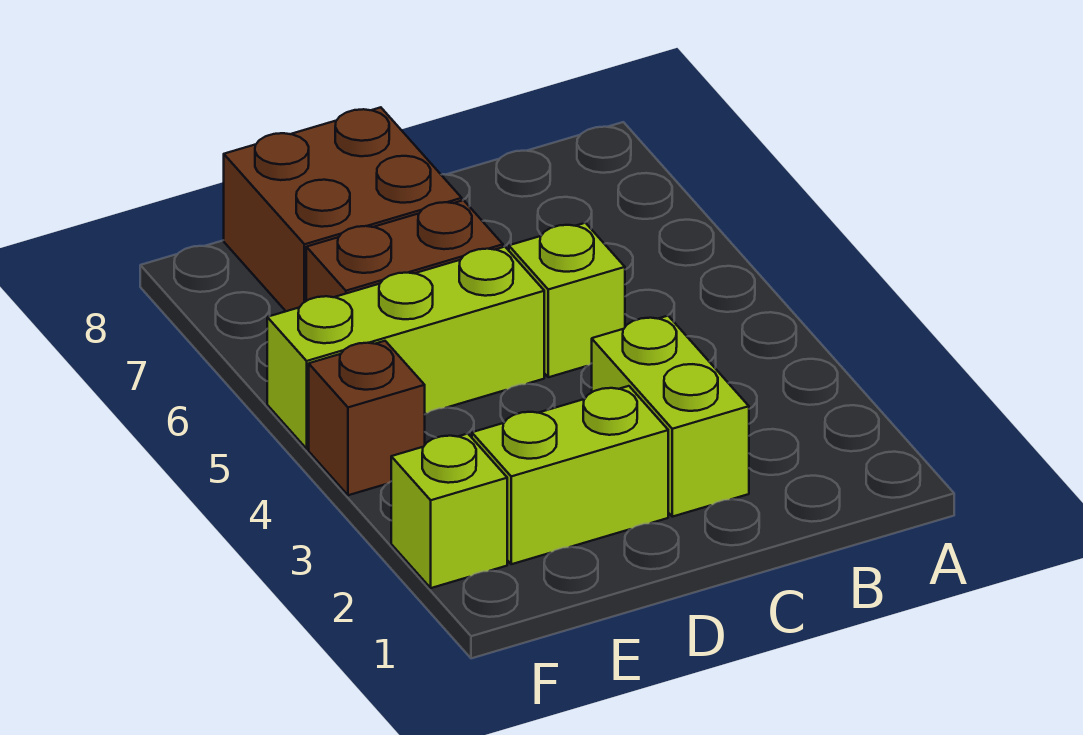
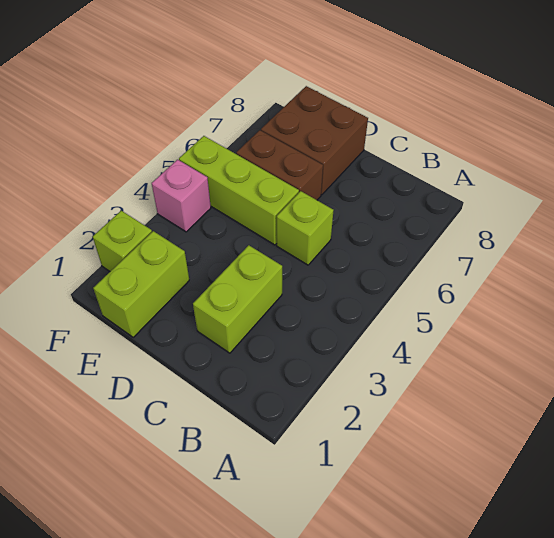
lime brick D2:E2 level 1 -> lime brick E1:E2 level 1
brown brick F4 level 1 -> pink brick F4 level 1

